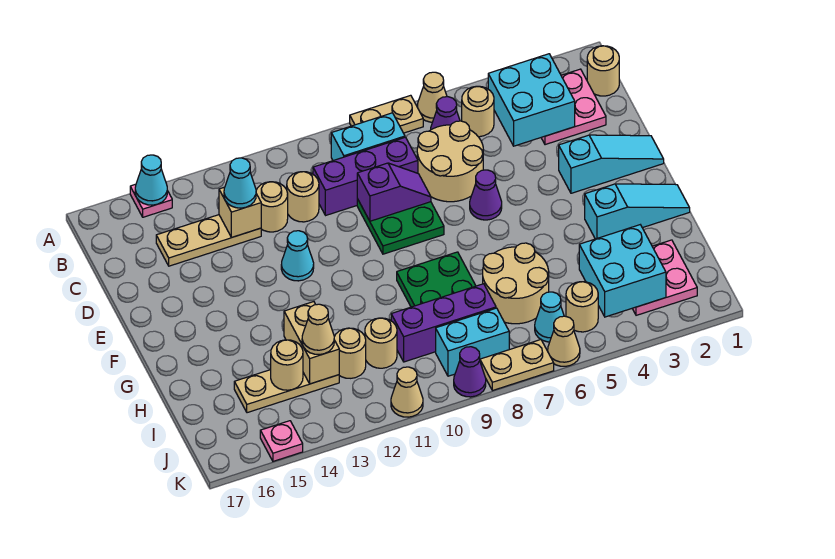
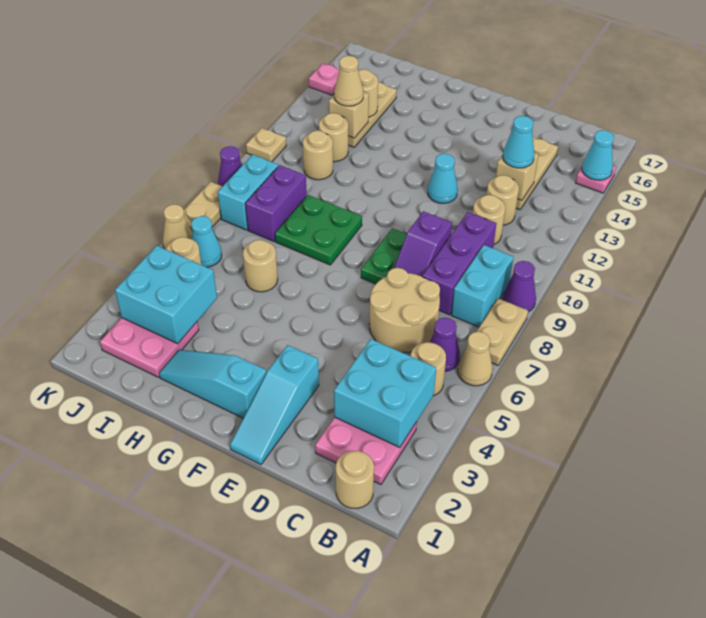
purple cone E6 level 1 -> purple cone A9 level 1
cyan slope G1:G3 level 1 top 3 -> cyan slope F2:H2 level 1 top F
tan round brick H6:I7 level 1 -> tan round brick H6 level 1
tan brick H13:I13 level 2 -> tan brick I13 level 2
purple brick I8:I10 level 1 -> purple brick I8:I9 level 1
tan cone K11 level 1 -> tan plate K11 level 1

